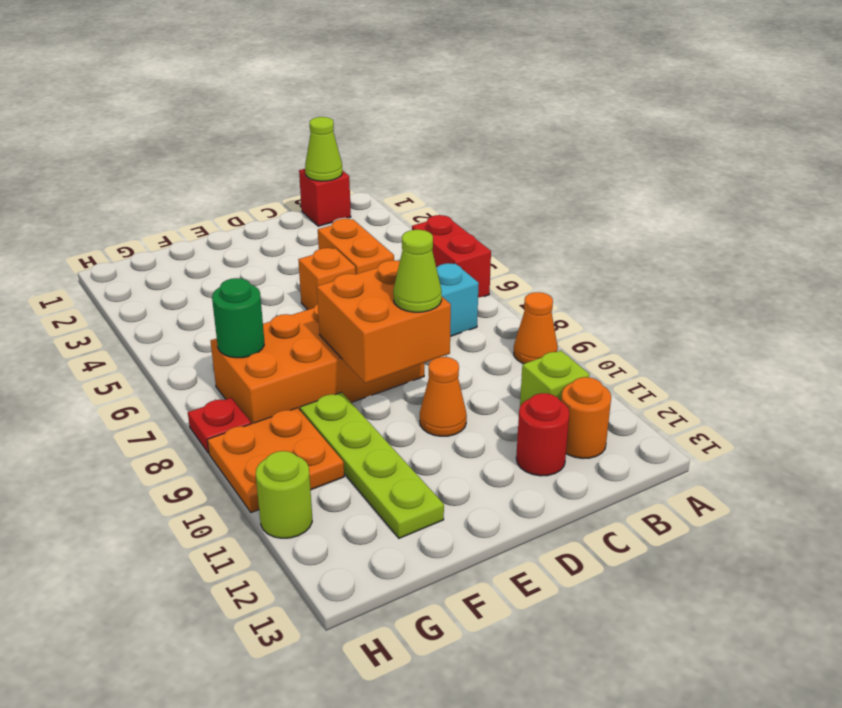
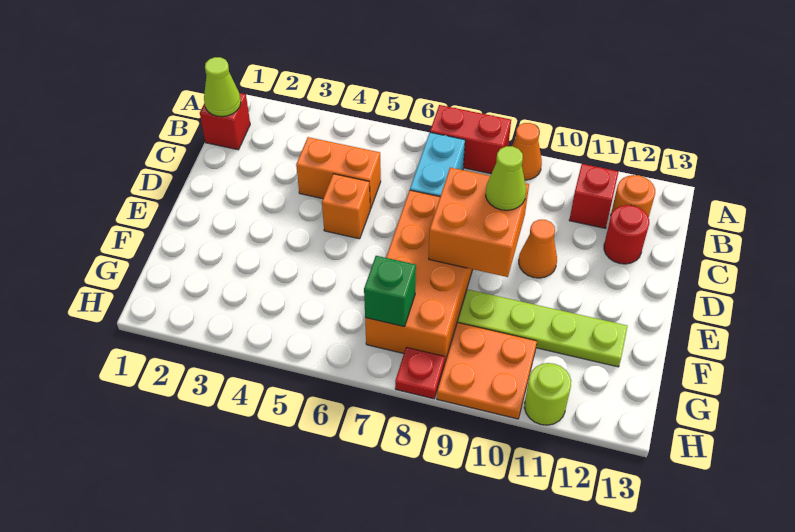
red brick A5:A6 level 1 -> red brick A7:A8 level 1
lime brick B11 level 1 -> red brick B11 level 1
green round brick G7 level 2 -> green brick G7 level 2

